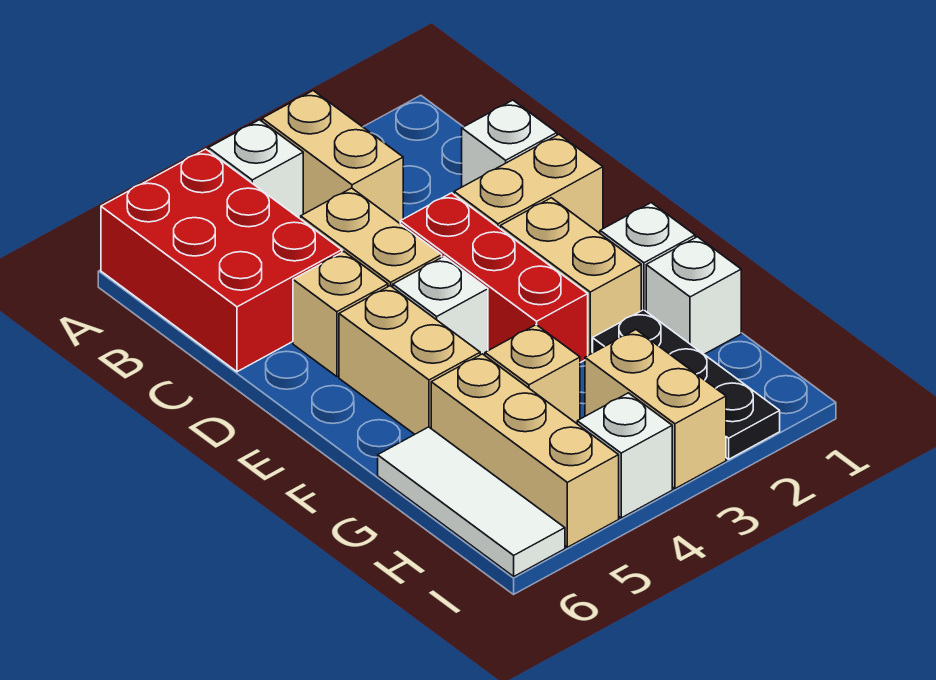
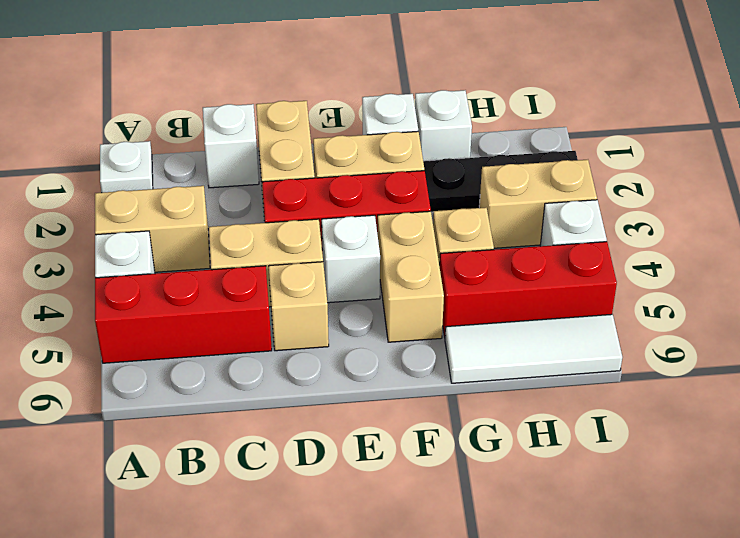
none -> white plate A1 level 1
red brick A5:C6 level 1 -> red brick A5:C5 level 1
tan brick E5:F5 level 1 -> tan brick F4:F5 level 1
tan brick G5:I5 level 1 -> red brick G5:I5 level 1

